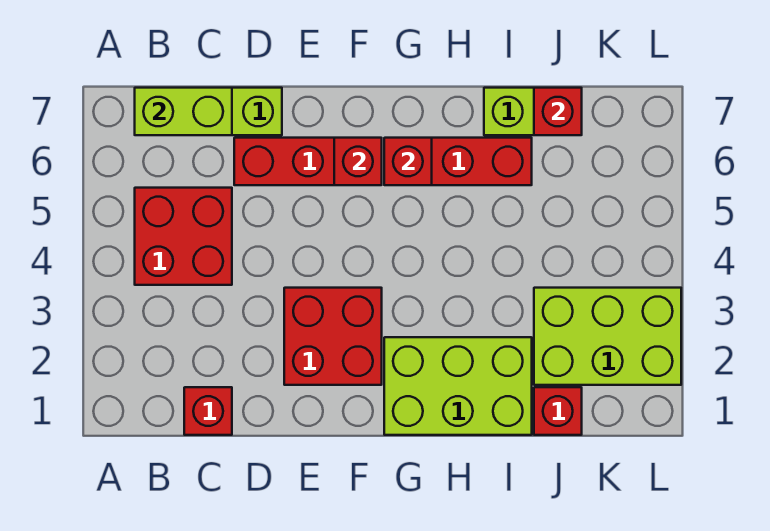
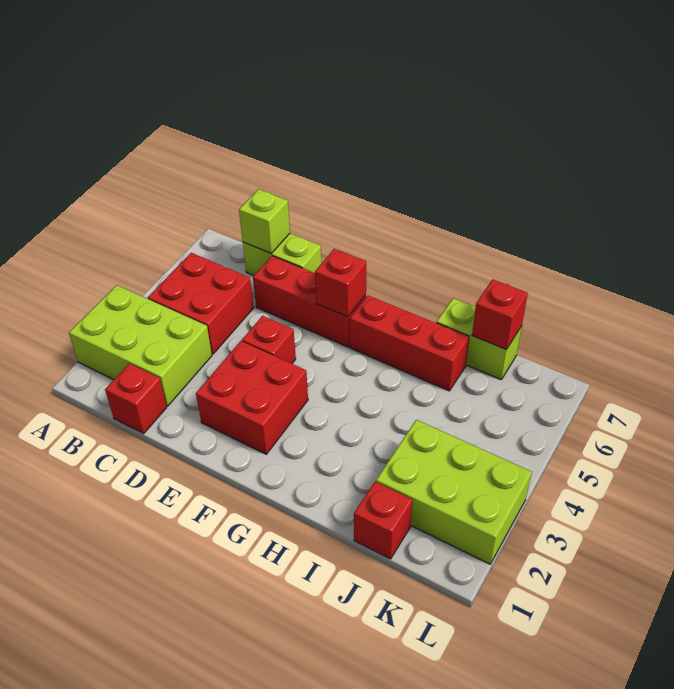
lime brick B7:C7 level 2 -> lime brick C7 level 2
lime brick G1:I2 level 1 -> lime brick A2:C3 level 1
red brick G6 level 2 -> red brick E4 level 1

